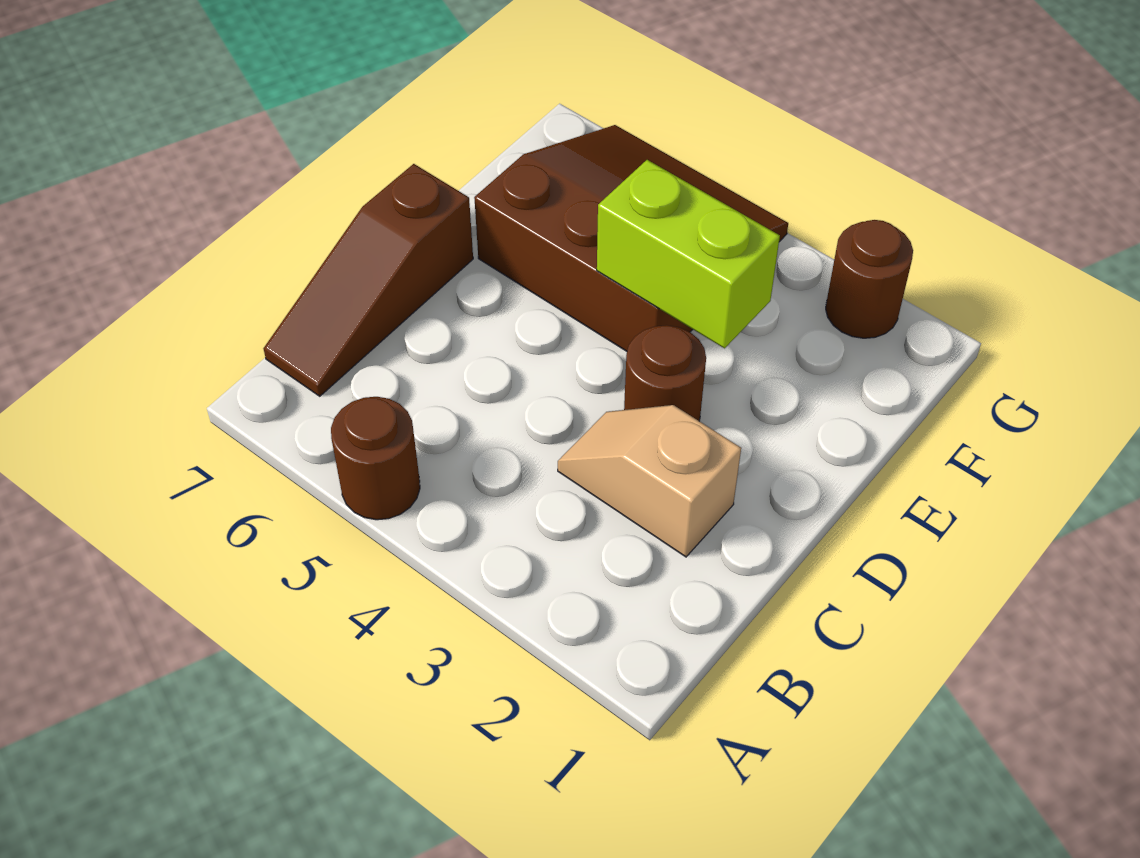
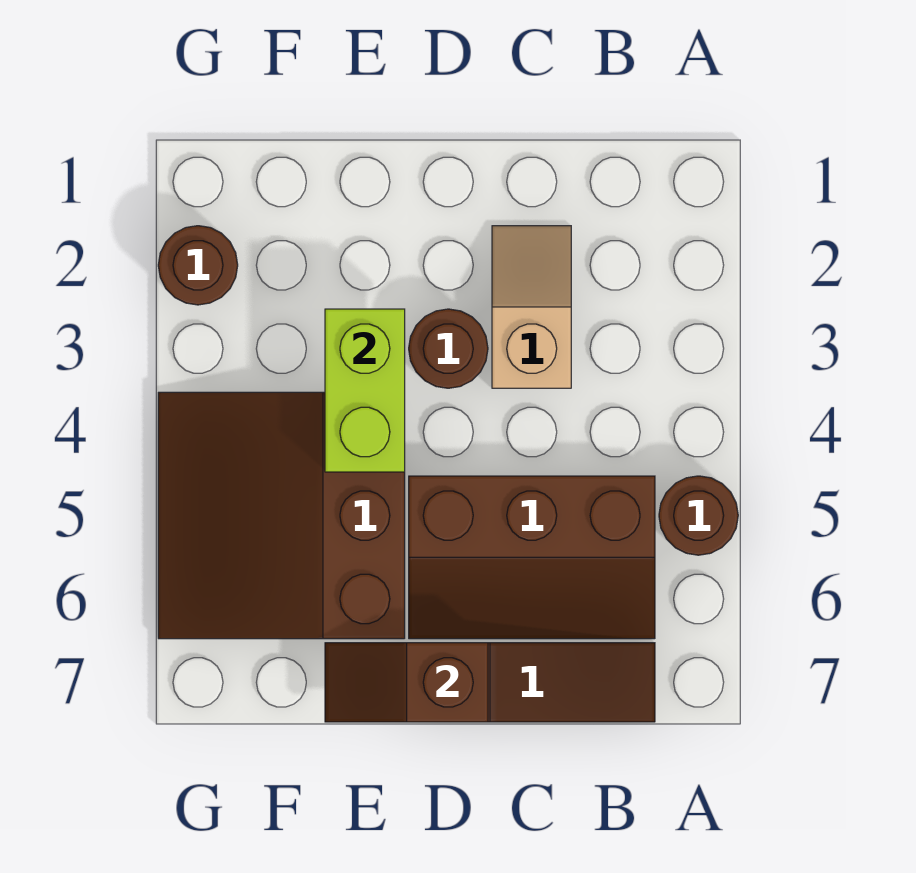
none -> brown slope B5:D6 level 1 top 5
tan slope C2:C3 level 1 top 2 -> tan slope C2:C3 level 1 top 3
none -> brown slope D7:E7 level 2 top D

